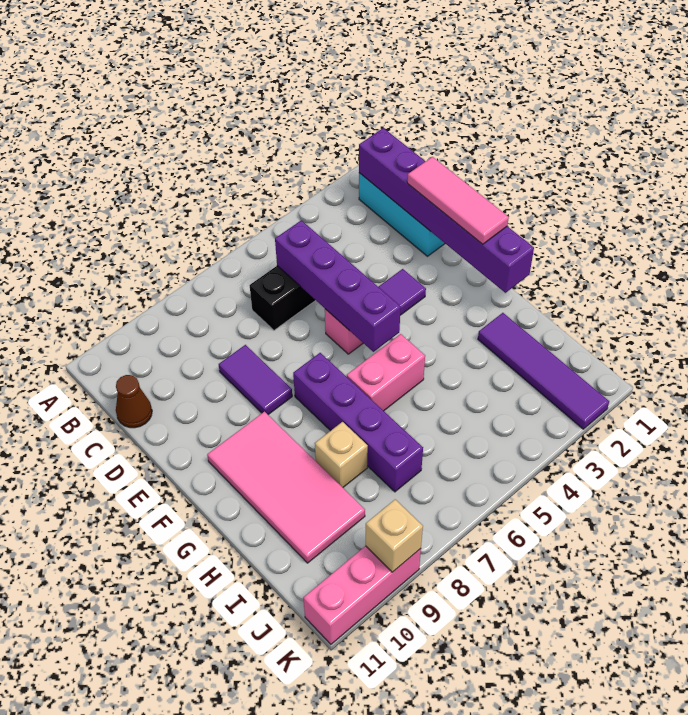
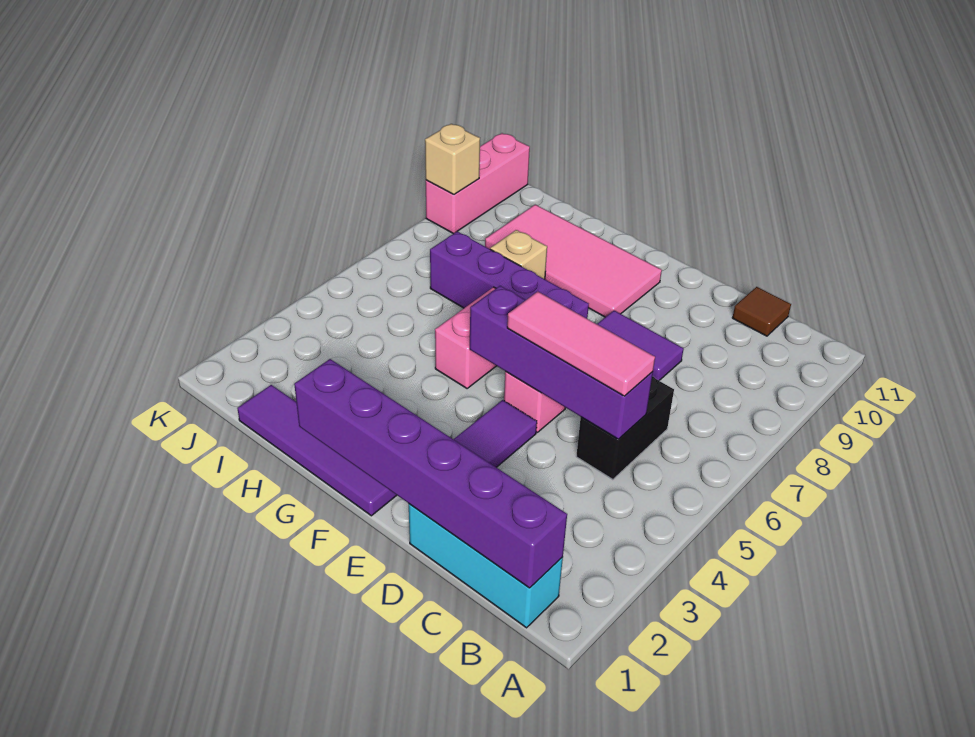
brown cone C11 level 1 -> brown tile C11 level 1
pink tile D1:F1 level 3 -> pink tile C5:E5 level 3
purple tile H2:K2 level 1 -> purple tile F1:I1 level 1

